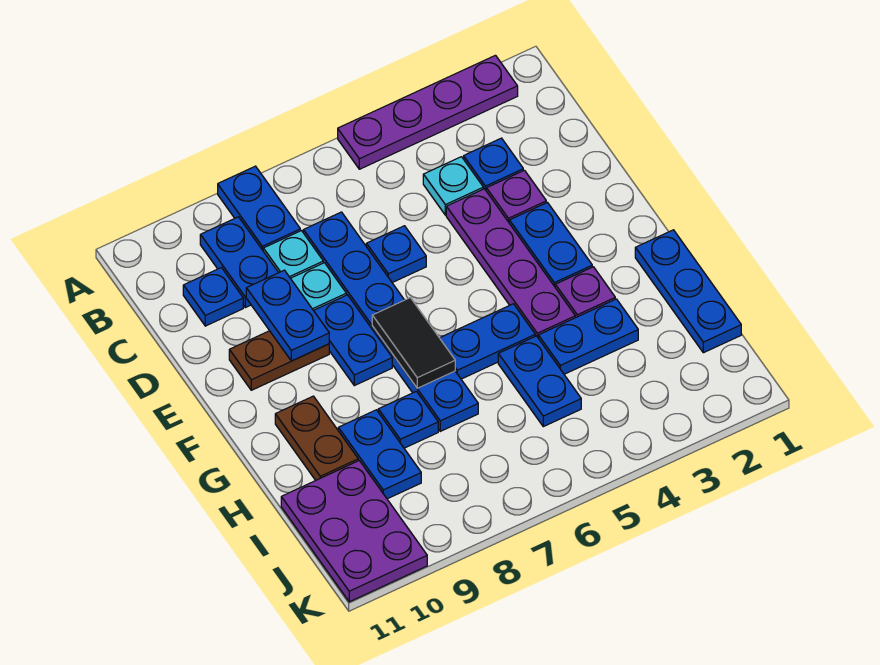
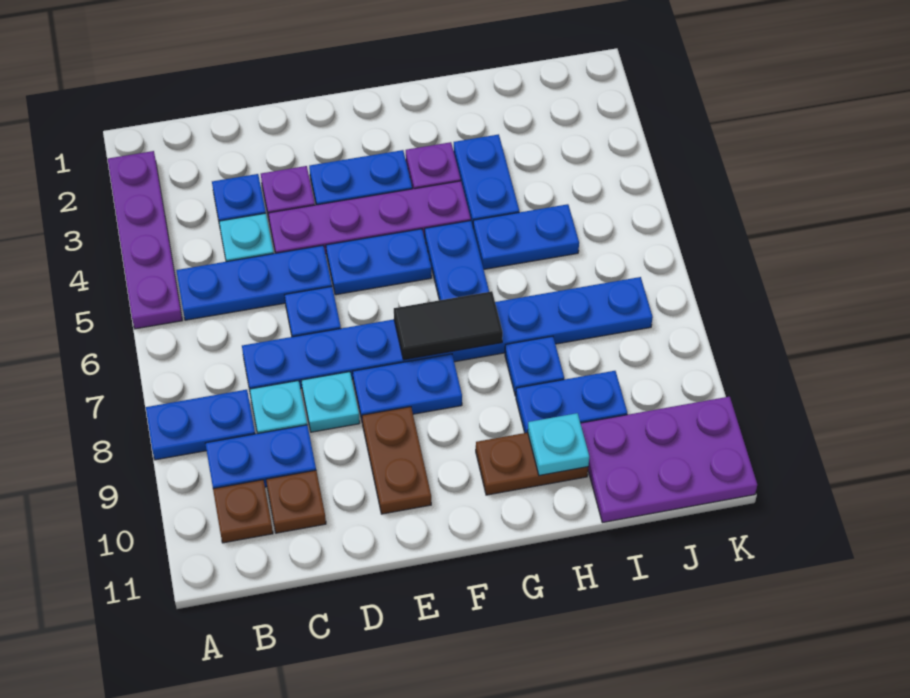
none -> brown plate B10 level 1
blue plate C7:H7 level 1 -> blue plate C7:J7 level 1
blue plate C10 level 1 -> brown plate C10 level 1
blue plate D9:E9 level 2 -> blue plate E5:F5 level 1
blue plate G1:I1 level 1 -> blue plate B5:D5 level 1
none -> cyan plate H10 level 2

